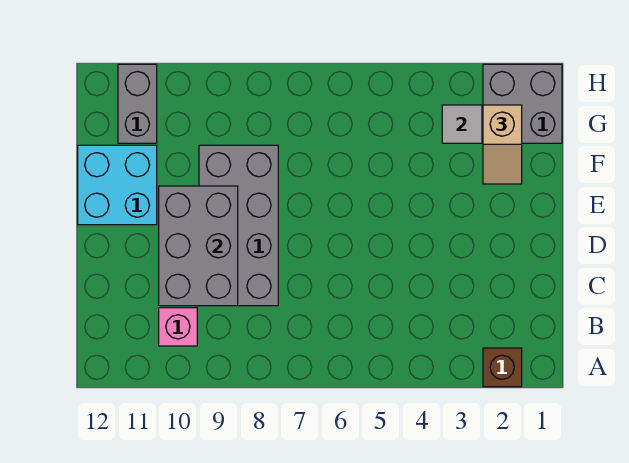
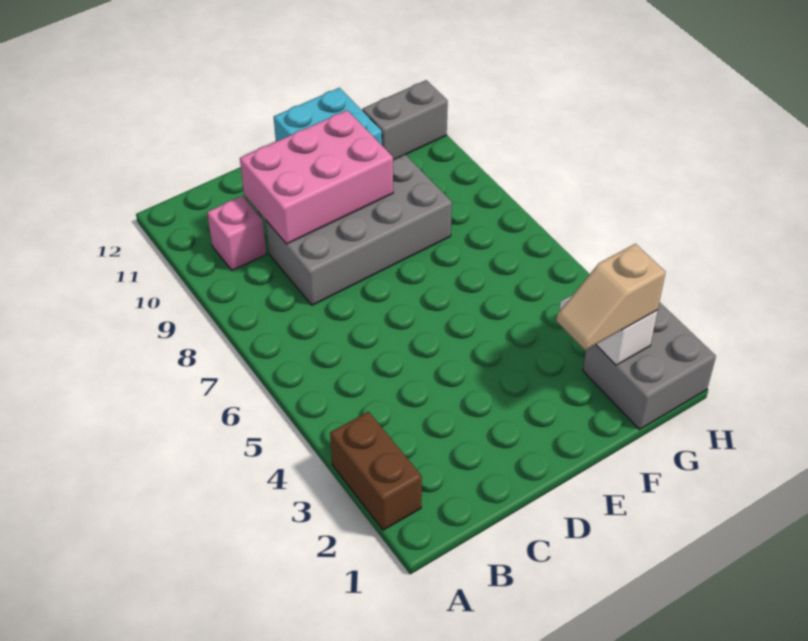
brown brick A2 level 1 -> brown brick A2:A3 level 1
grey brick C9:E10 level 2 -> pink brick C9:E10 level 2

